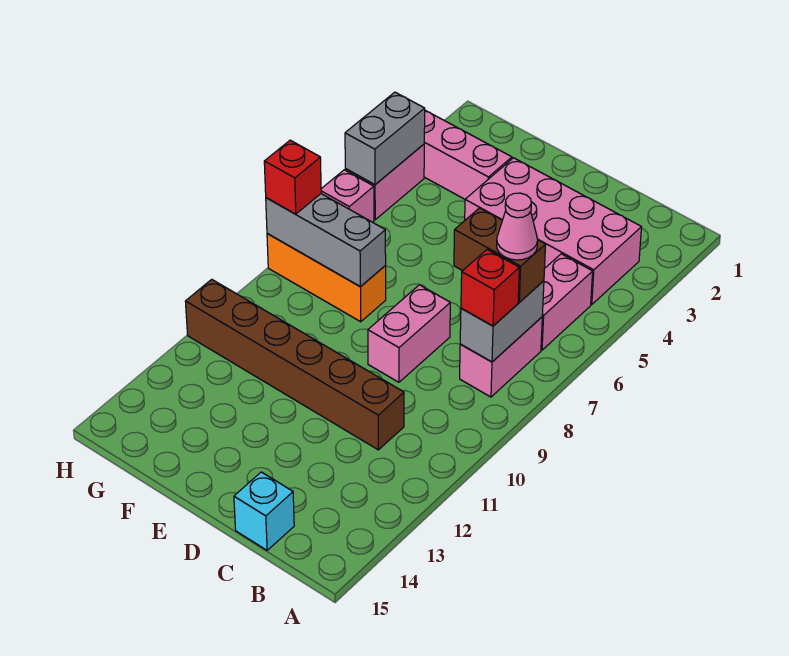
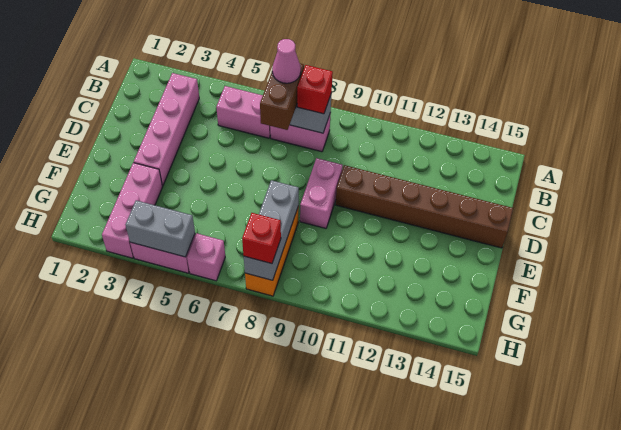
pink brick B3:E4 level 1 -> pink brick B3:E3 level 1
brown brick C11:H11 level 1 -> brown brick D10:D15 level 1
cyan brick C15 level 1 -> none
pink brick D8:D9 level 1 -> pink brick D9:E9 level 1

